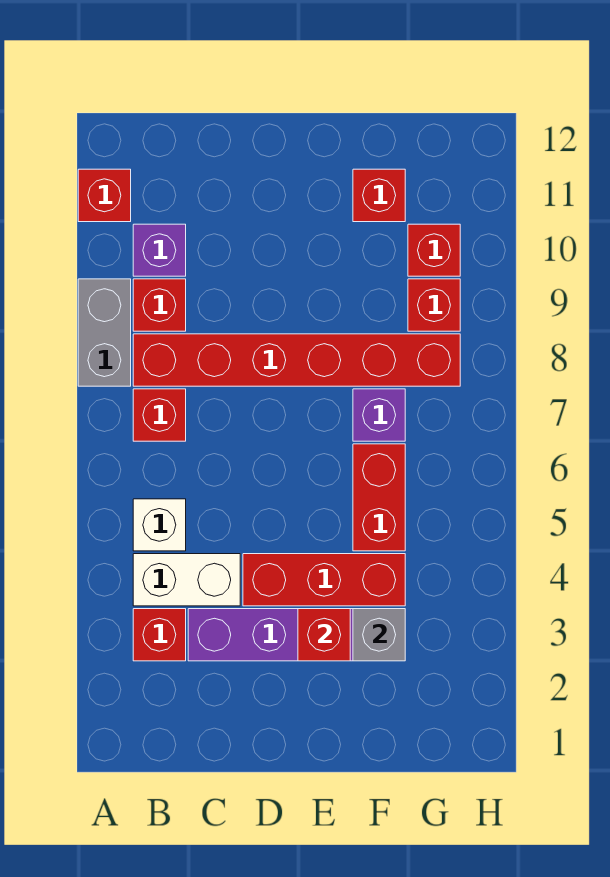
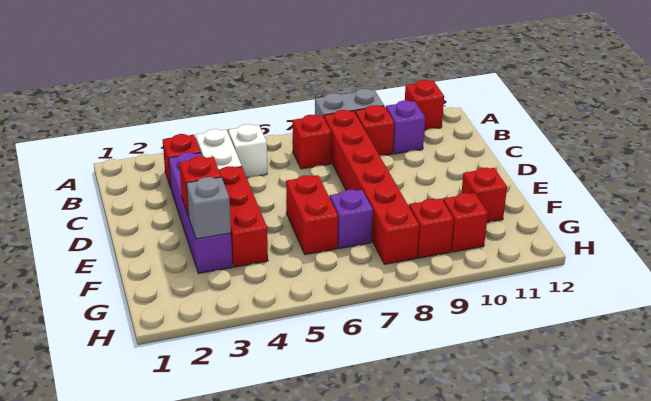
red brick F5:F6 level 1 -> red brick E6:F6 level 1

